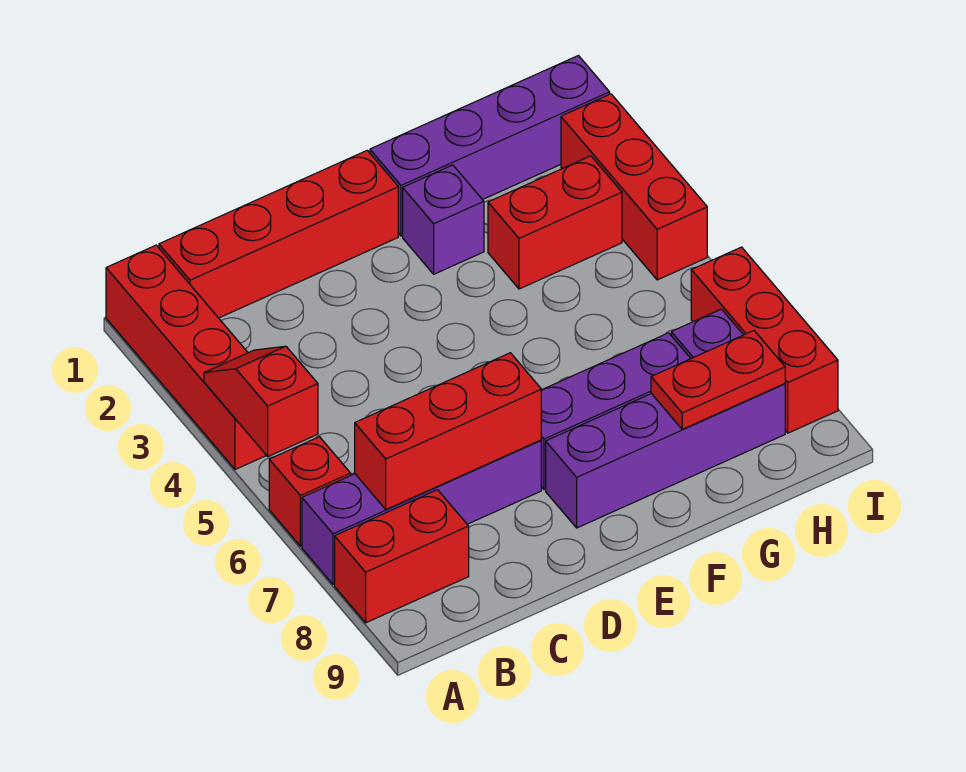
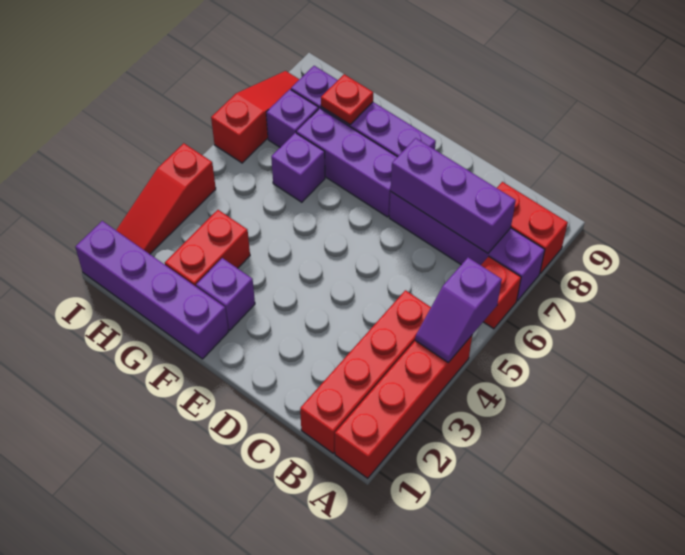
red slope A4:A5 level 2 top 5 -> purple slope A4:A5 level 2 top 5
red brick B1:E1 level 1 -> red brick B1:B4 level 1
red brick B7:D7 level 2 -> purple brick B7:D7 level 2
red brick G3:H3 level 1 -> red brick G2:G3 level 1
none -> purple brick G6 level 1
red plate G8:H8 level 2 -> red plate G8 level 2
red brick I2:I4 level 1 -> red slope I2:I4 level 1 top 4
red brick I6:I8 level 1 -> red slope I6:I8 level 1 top 6

